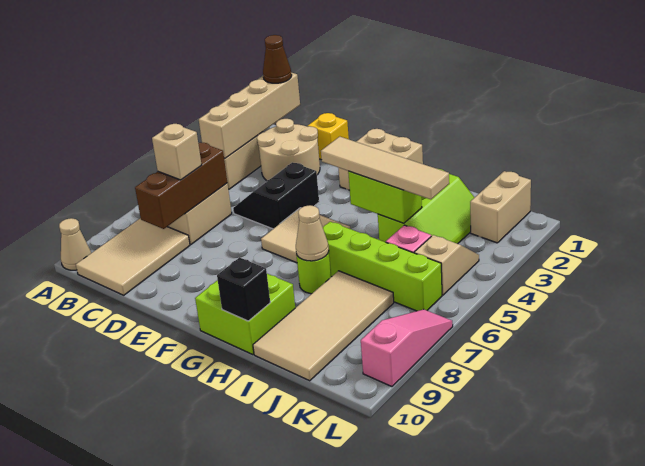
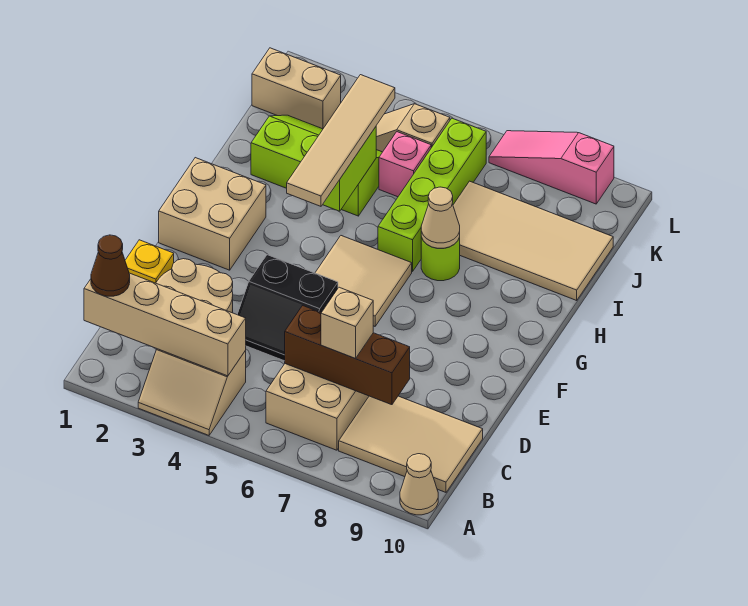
lime brick G9:H10 level 1 -> none
black brick H10 level 2 -> none

